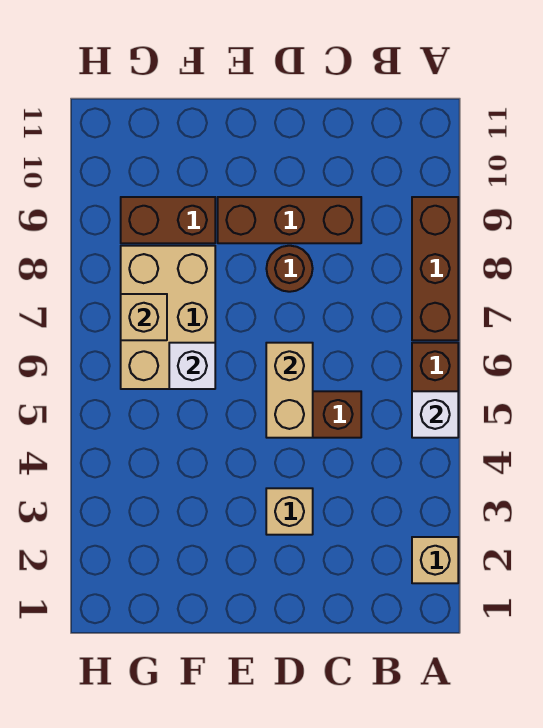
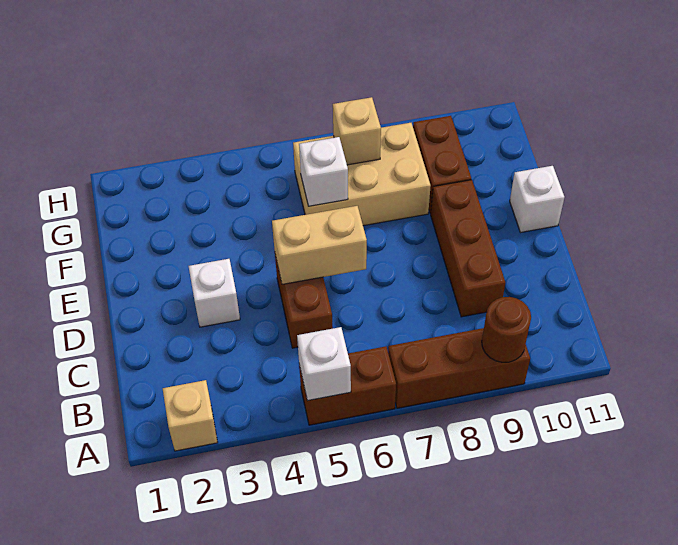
tan brick D3 level 1 -> white brick D3 level 1
brown round brick D8 level 1 -> brown round brick A9 level 2
none -> white brick E11 level 1

